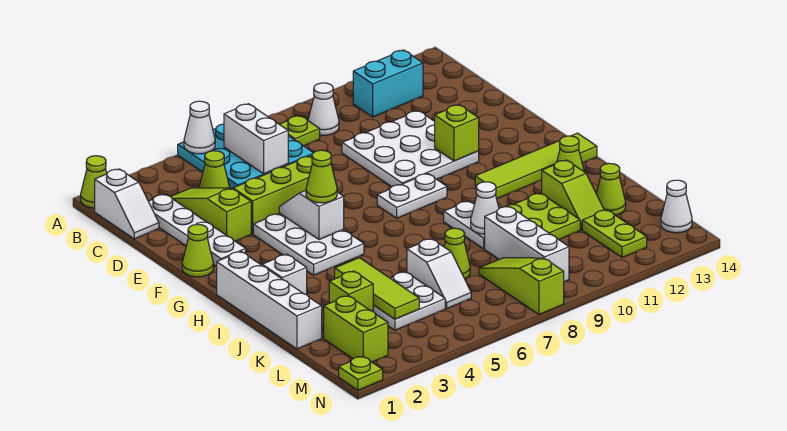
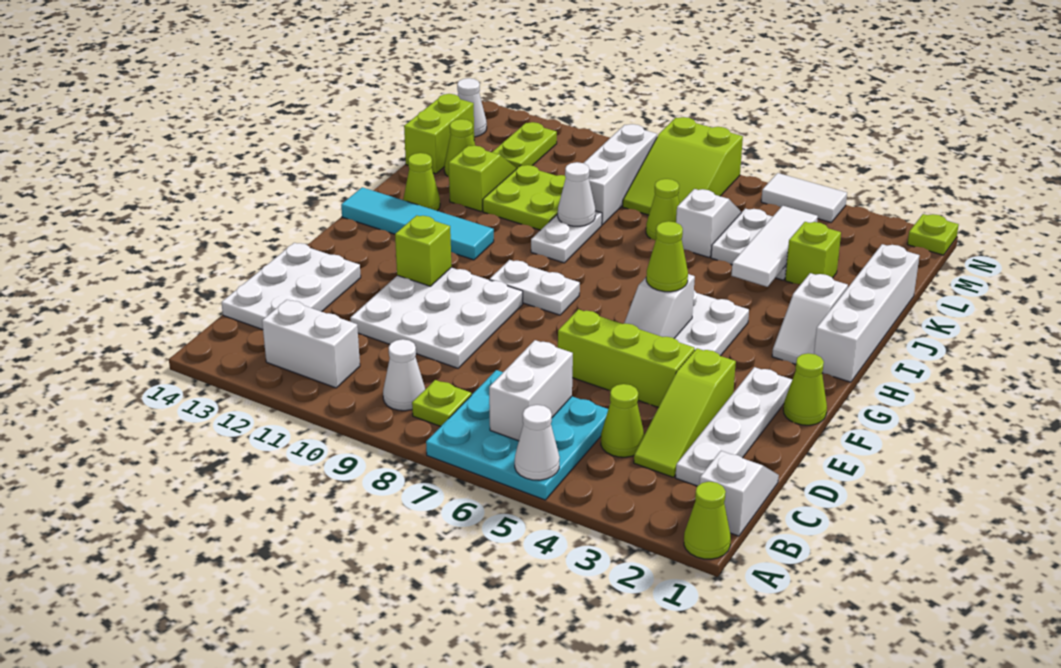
cyan brick B11:B12 level 1 -> white brick B11:B12 level 1
none -> white plate C13:E14 level 1
lime tile H11:H14 level 1 -> cyan tile H11:H14 level 1
lime tile J4:L4 level 2 -> white tile J4:L4 level 2
lime brick L2:M2 level 1 -> lime brick K14:L14 level 1
lime slope L8:N8 level 1 top N -> lime slope L7:N8 level 1 top N
none -> white tile N4:N5 level 1

